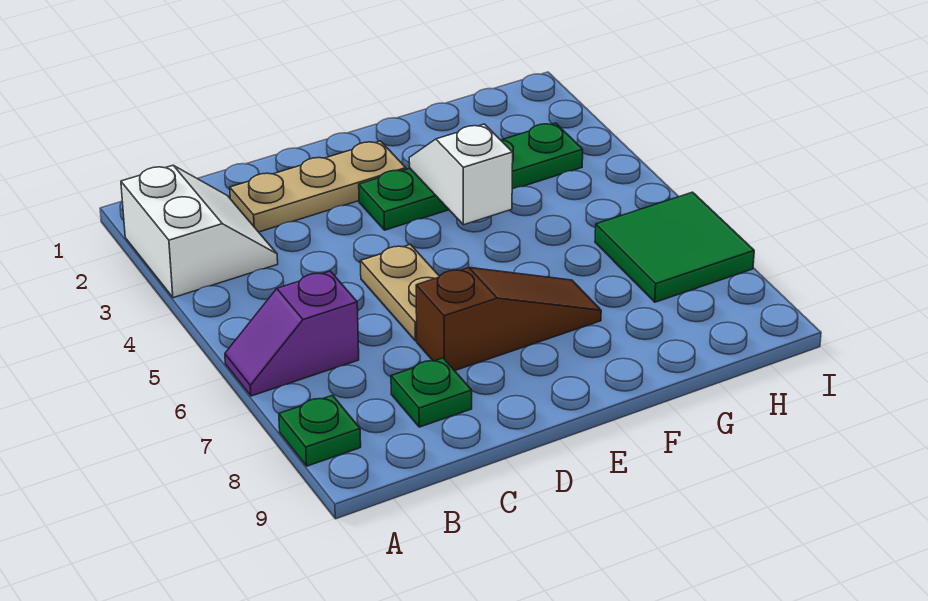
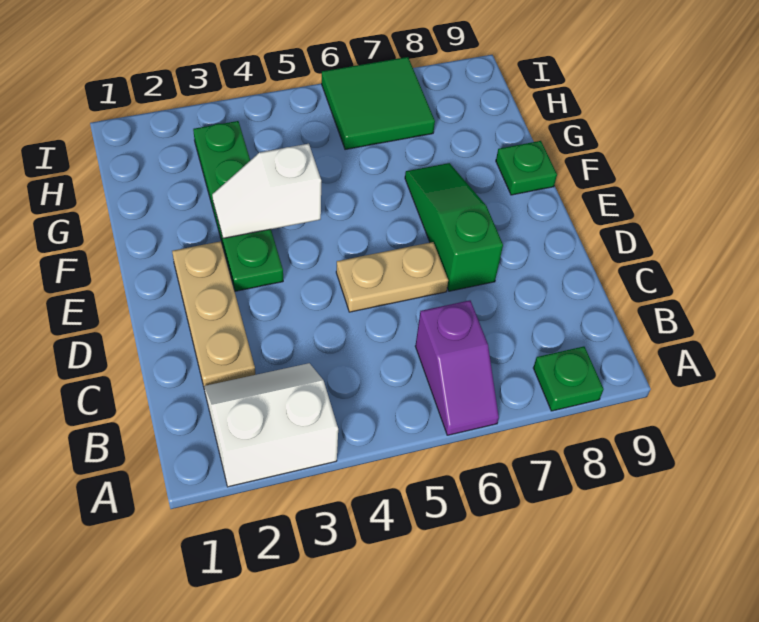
green plate C8 level 1 -> green plate F9 level 1
brown slope D7:F7 level 1 top D -> green slope D7:F7 level 1 top D

